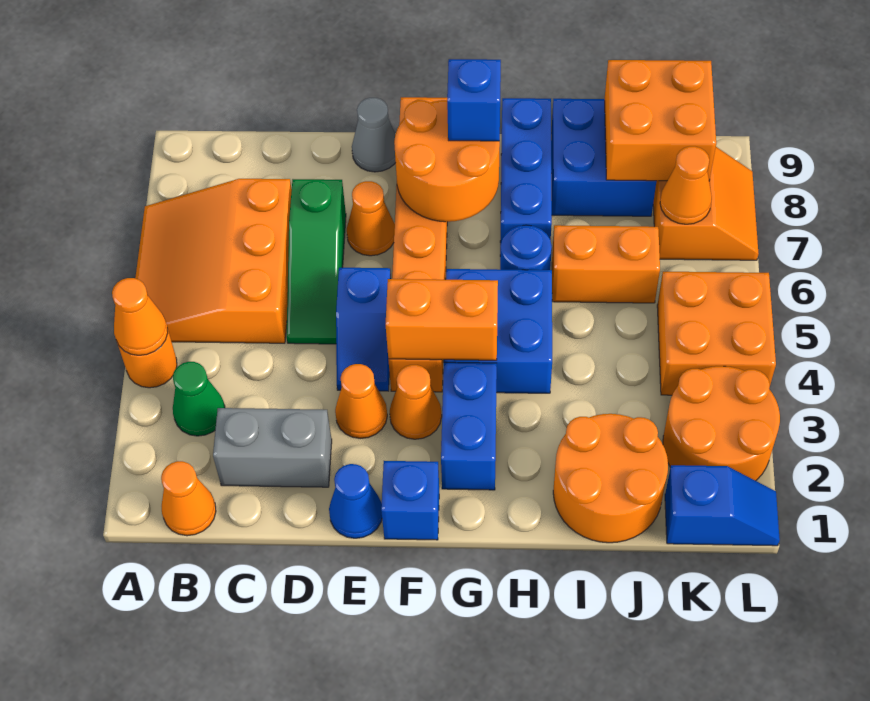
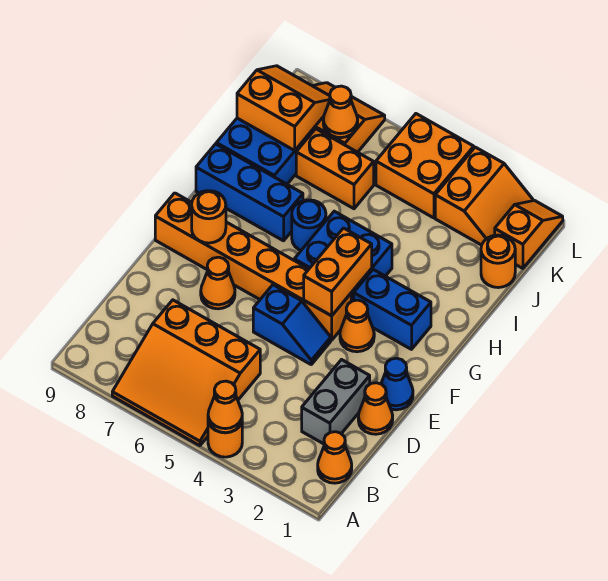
green cone B3 level 1 -> none
green slope D5:D7 level 1 top 7 -> none
orange cone E3 level 1 -> orange cone D1 level 1
grey cone E9 level 1 -> none
blue brick F1 level 1 -> none
orange round brick F7:G8 level 2 -> orange round brick F8 level 2
blue brick G8 level 3 -> none
orange round brick I1:J2 level 1 -> orange round brick J1 level 1
orange brick I6:J6 level 1 -> orange brick J6:J7 level 1
orange brick J8:K9 level 2 -> orange slope J8:K9 level 2 top J
blue slope K1:L1 level 1 top K -> orange slope K1:L1 level 1 top K
orange round brick K2:L3 level 1 -> orange slope K2:L3 level 1 top 3

